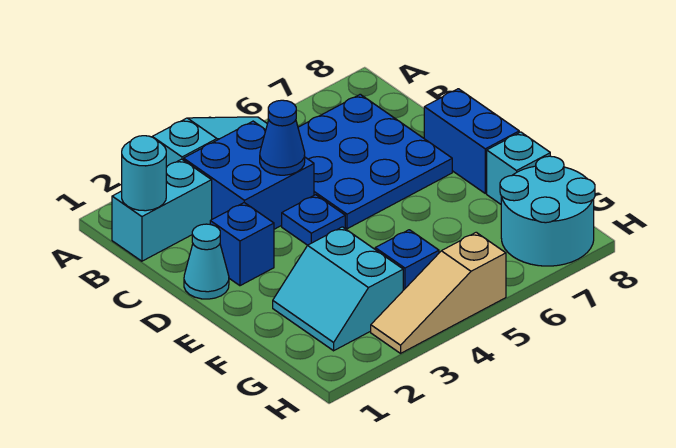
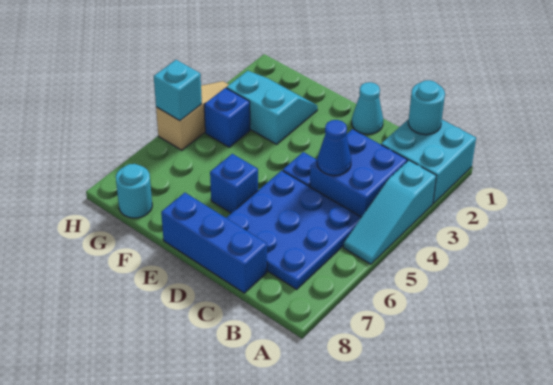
cyan brick B1:B2 level 1 -> cyan brick A1:B2 level 1
blue brick D2 level 1 -> blue brick E6 level 1
blue brick D8:E8 level 1 -> blue brick C8:E8 level 1
cyan brick F8 level 1 -> cyan brick H5 level 2
cyan round brick G7:H8 level 1 -> cyan round brick G8 level 1

